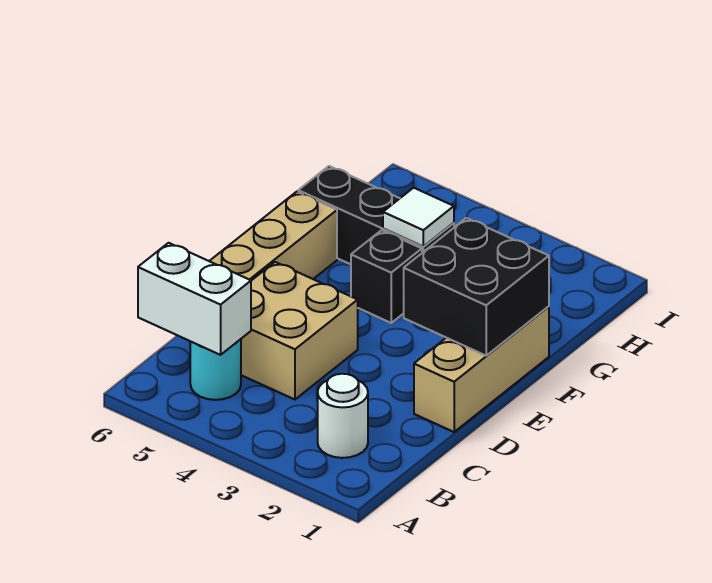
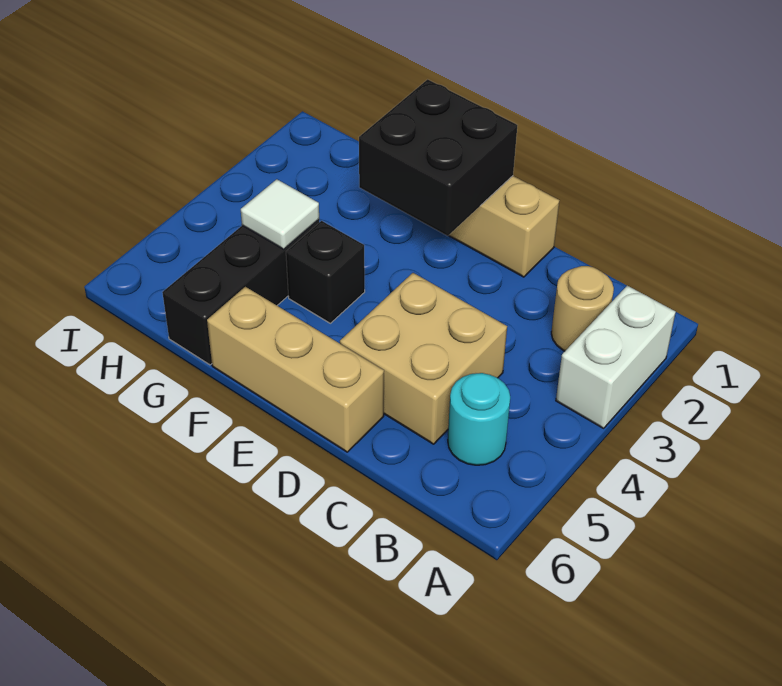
white round brick B2 level 1 -> tan round brick B2 level 1
white brick B5:B6 level 2 -> white brick A2:A3 level 1

